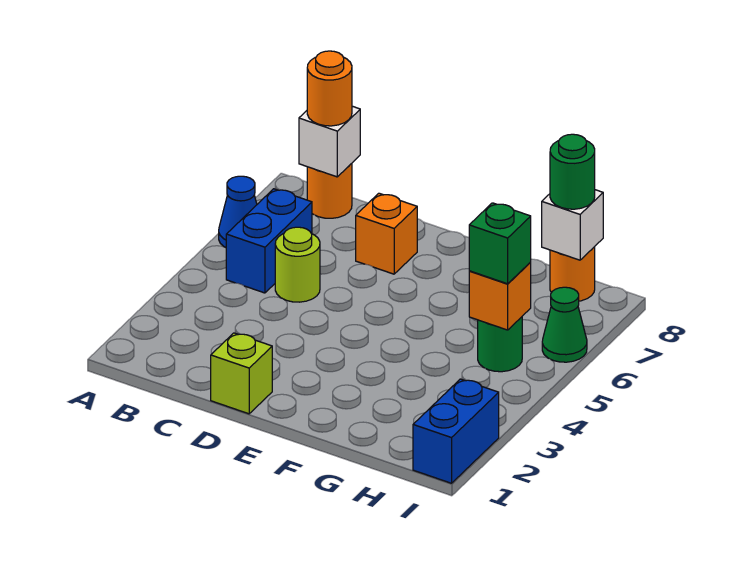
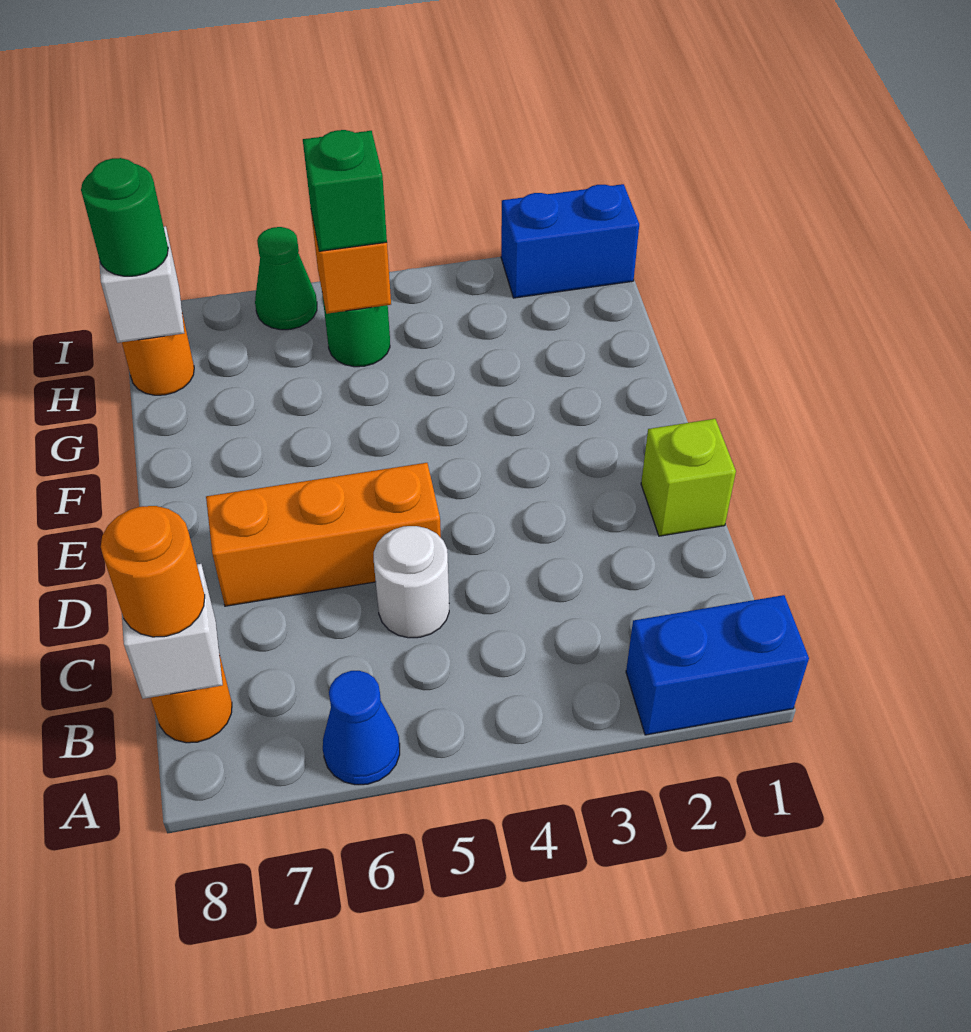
blue brick B5:B6 level 1 -> blue brick A1:A2 level 1
lime round brick C5 level 1 -> white round brick C5 level 1
orange brick D7 level 1 -> orange brick D5:D7 level 1

